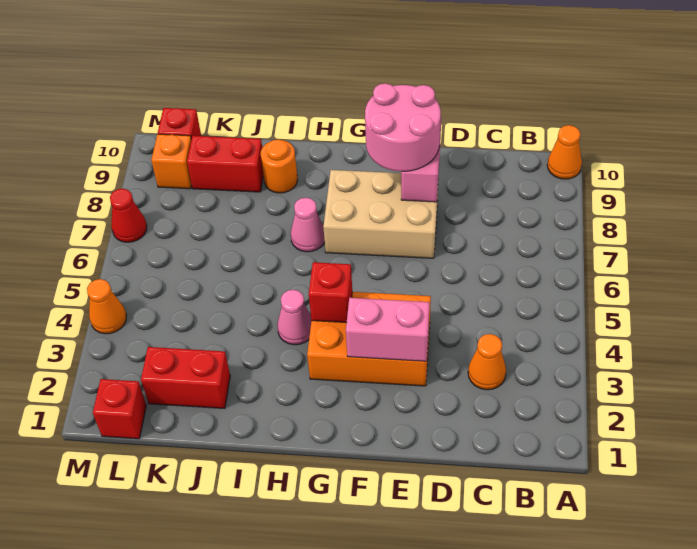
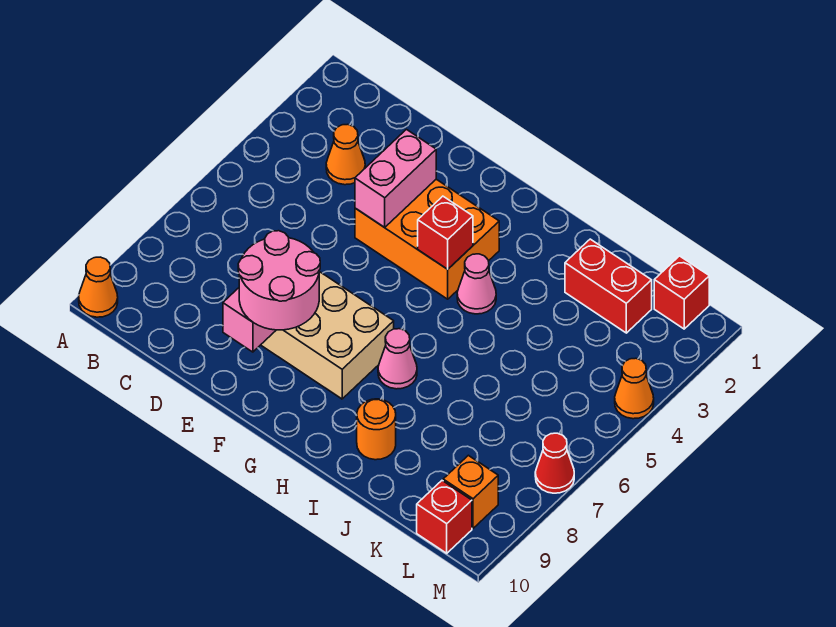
pink brick E3:F3 level 2 -> pink brick E3:E4 level 2
red brick J9:K9 level 1 -> none

